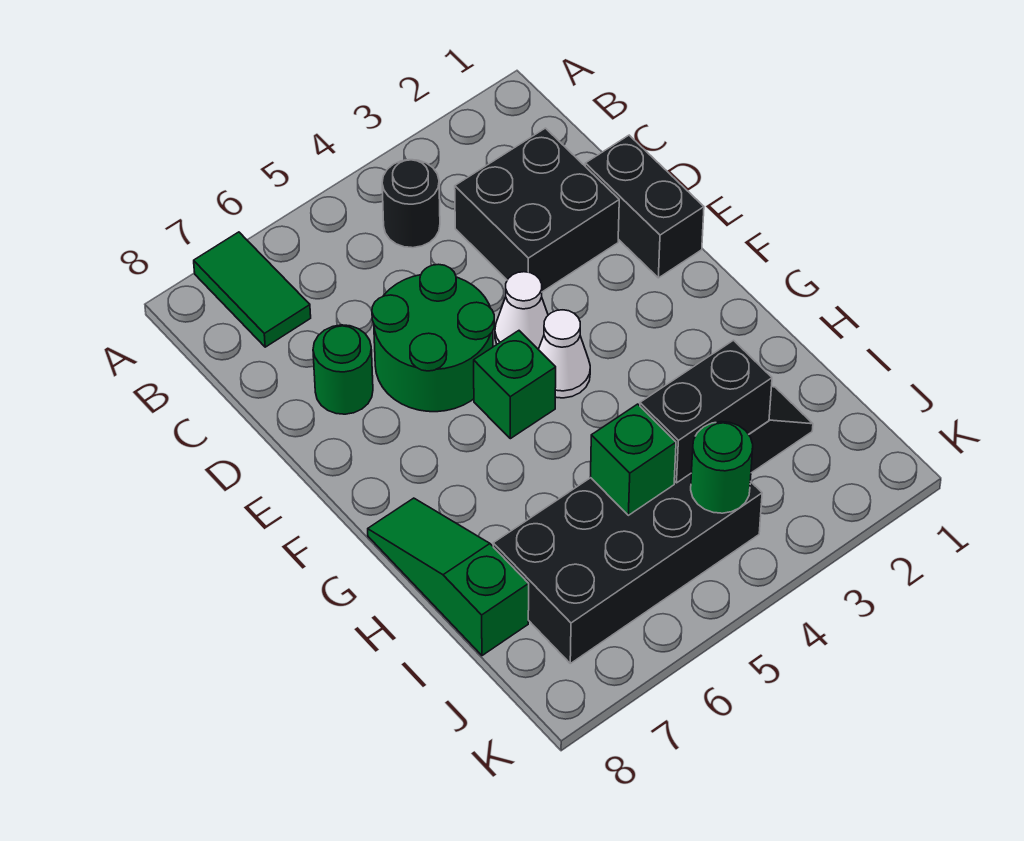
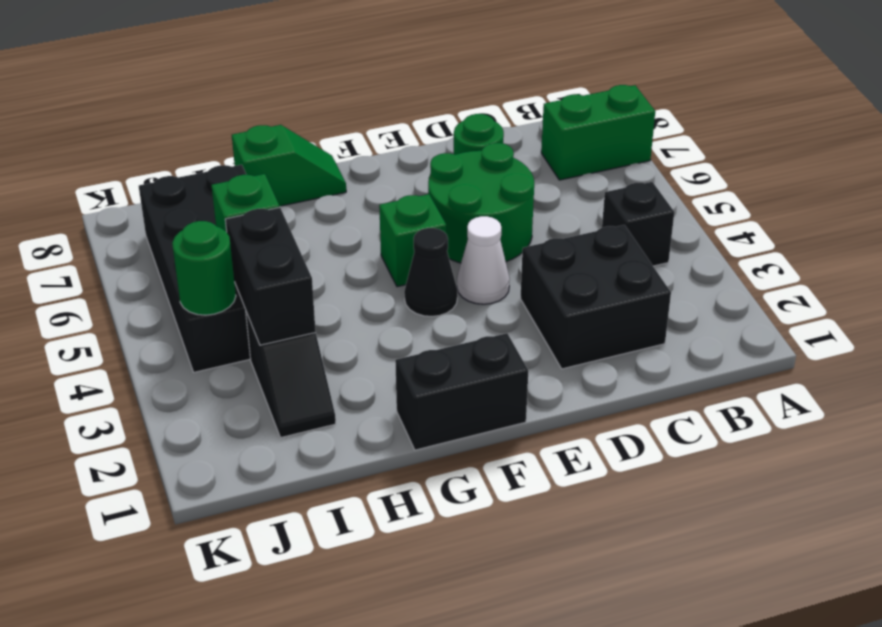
green tile A7:B7 level 1 -> green brick A7:B7 level 1
black round brick B4 level 1 -> black brick B4 level 1
black brick D1:E1 level 1 -> black brick F1:G1 level 1
white cone F4 level 1 -> black cone F4 level 1
green slope G8:I8 level 1 top I -> green slope G8:H8 level 1 top H

